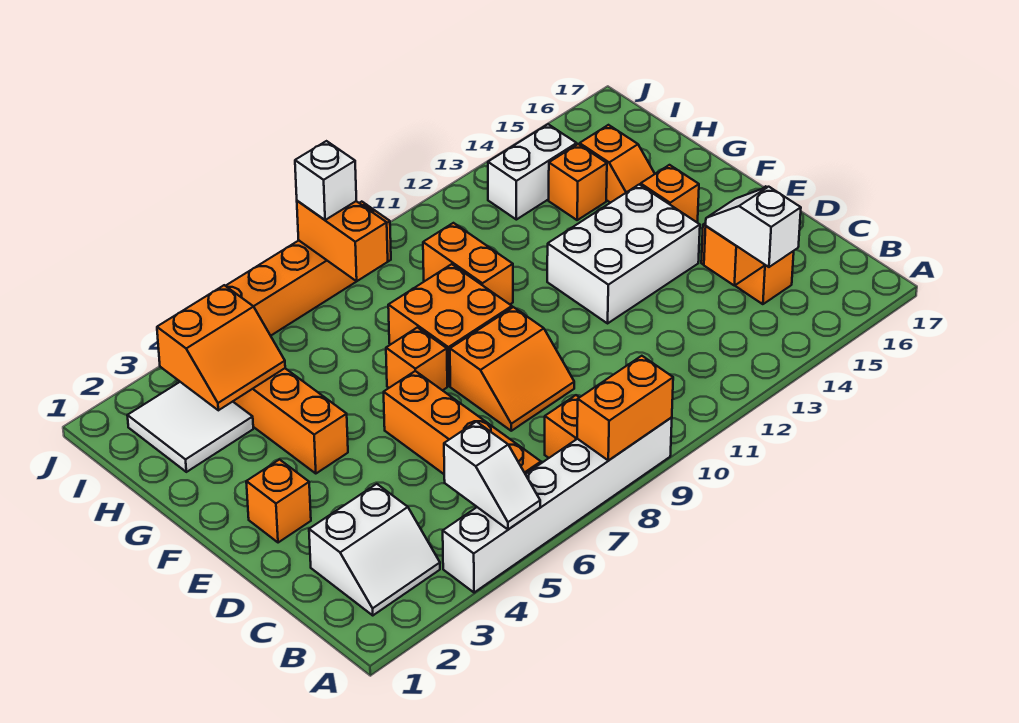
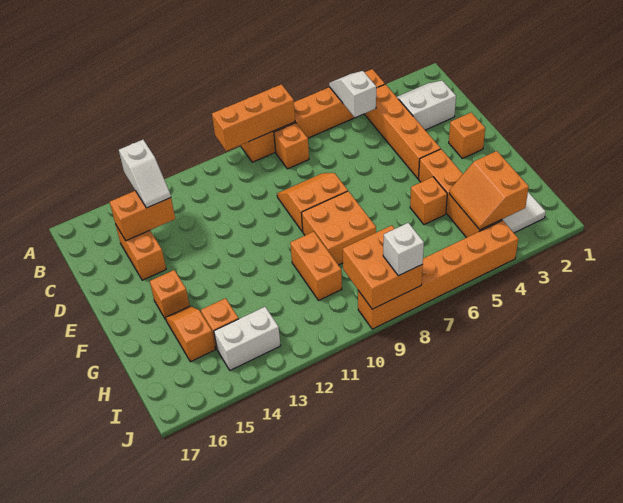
white brick A4:A9 level 1 -> orange brick A4:A9 level 1
orange brick A8:A9 level 2 -> orange brick A8:A10 level 2
orange brick B6:E6 level 1 -> orange brick B4:E4 level 1
white brick E12:F14 level 1 -> none
orange brick F7 level 1 -> orange brick G5 level 1
orange slope H3:I4 level 2 top I -> orange slope H3:I4 level 2 top 3
orange brick I8:J8 level 2 -> orange brick I8:J9 level 2

